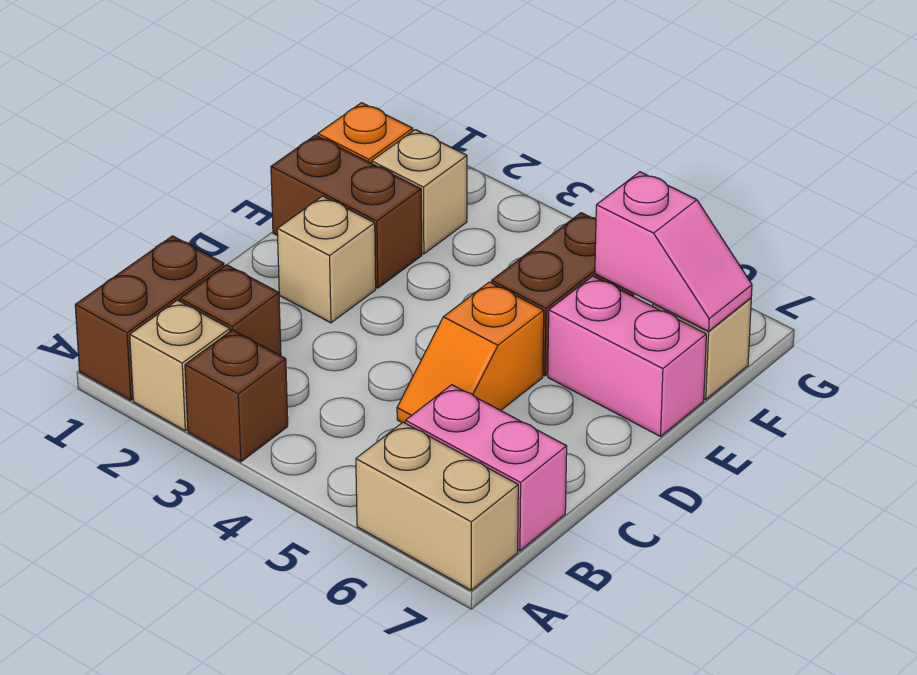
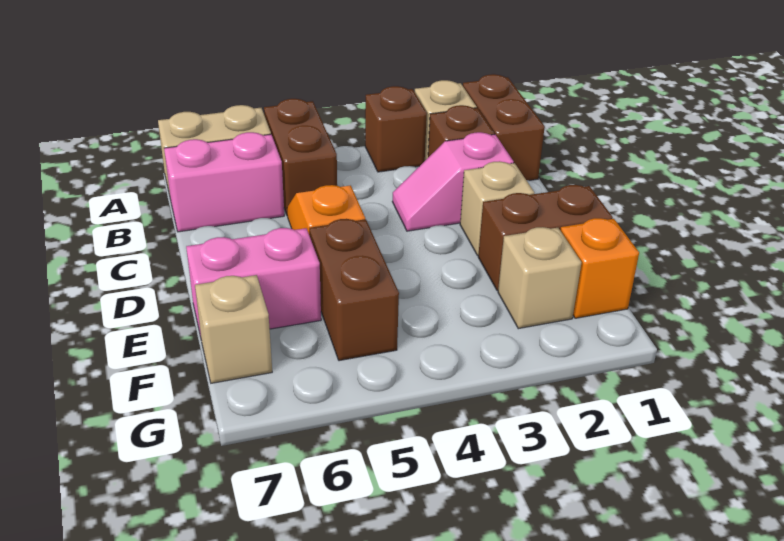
none -> brown brick A5:B5 level 1
pink slope F6:F7 level 2 top 6 -> pink slope C2:C3 level 1 top 2

